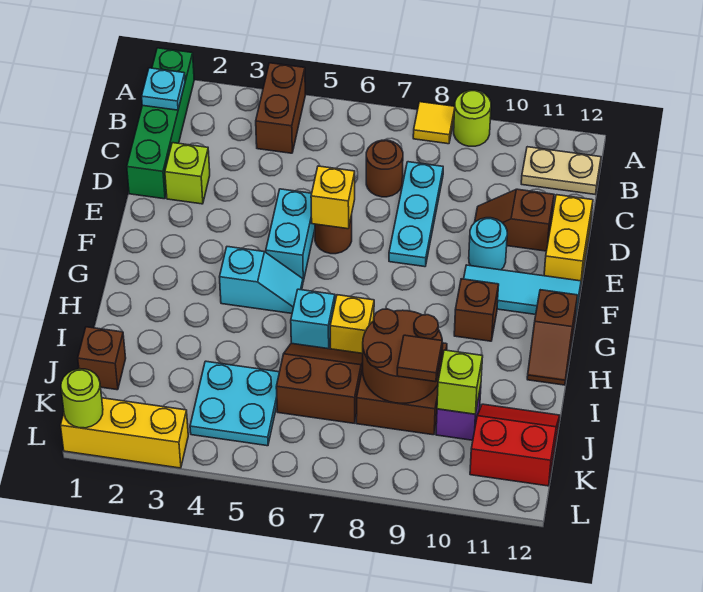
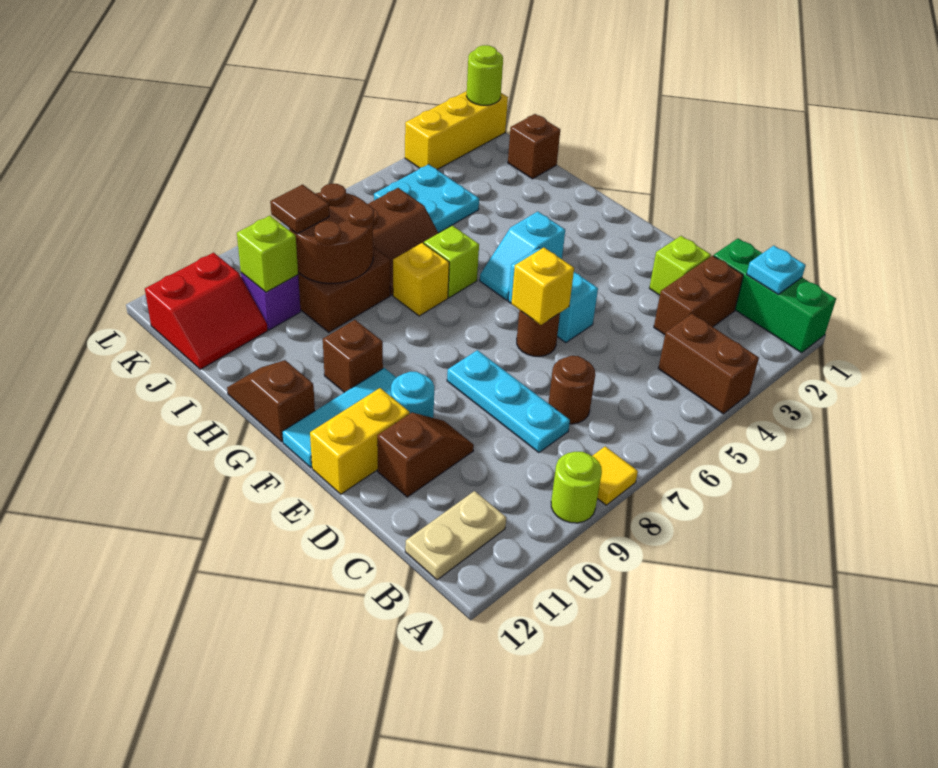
green brick A1:D1 level 1 -> green brick A1:C1 level 1
none -> brown brick C2:C3 level 1
yellow brick D12:E12 level 1 -> yellow brick E11:E12 level 1
cyan brick H6 level 1 -> lime brick H6 level 1

